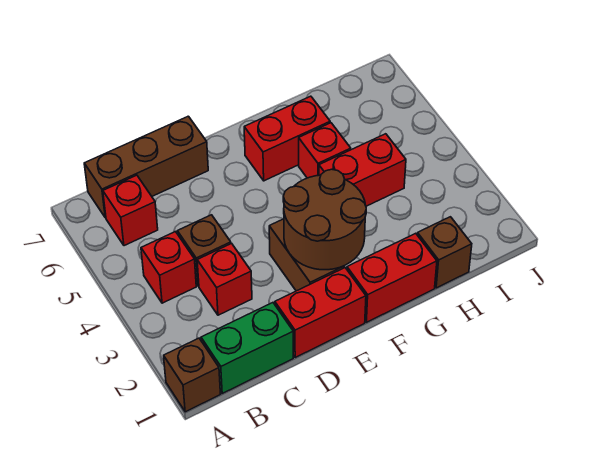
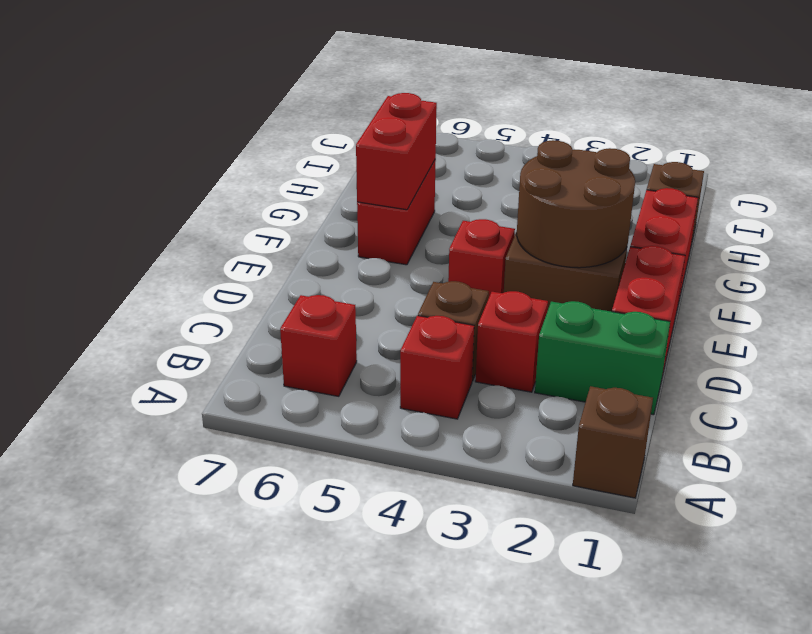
green brick B1:C1 level 1 -> green brick C1:C2 level 1
brown brick B7:D7 level 1 -> none
red brick G4:H4 level 1 -> red brick F6:G6 level 2
red brick G5 level 1 -> red brick E4 level 1

